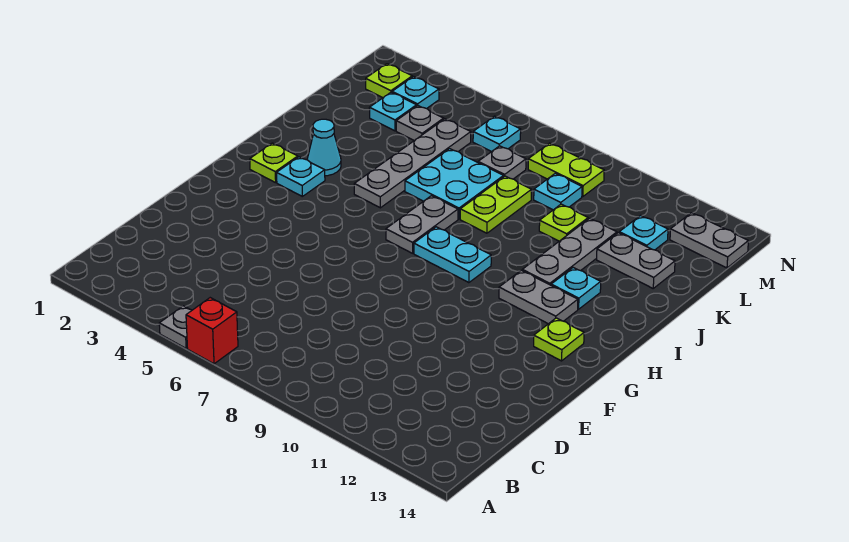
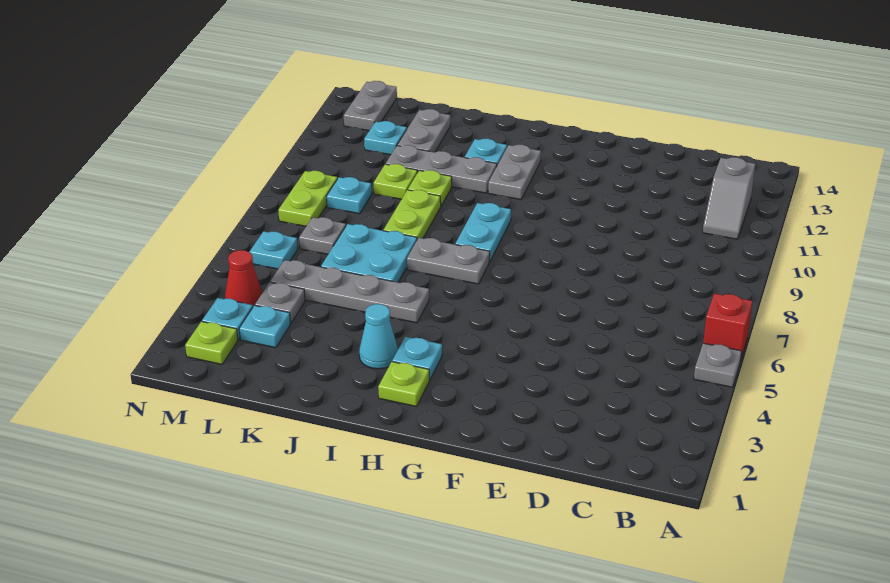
none -> grey slope B11:B12 level 1 top 12
lime plate G13 level 1 -> lime plate J10 level 1
lime plate J8:K8 level 1 -> lime plate J8:J9 level 1
none -> red cone M4 level 1

